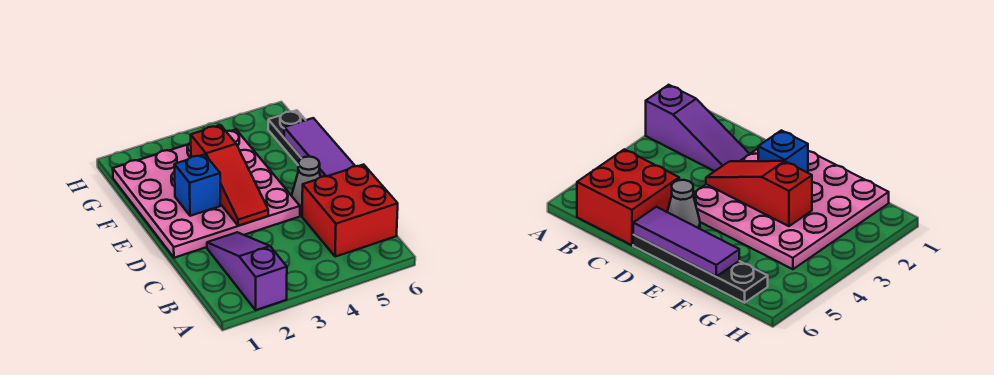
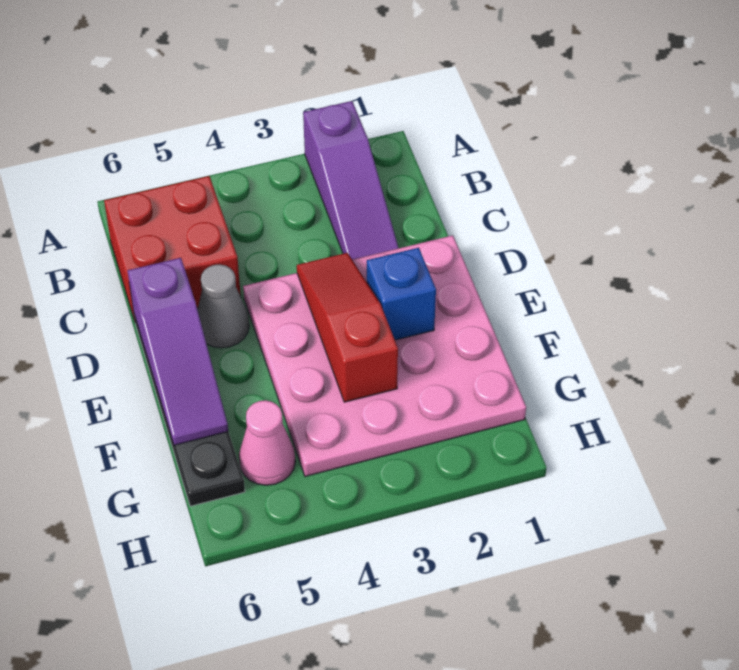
purple tile D6:F6 level 2 -> purple slope D6:F6 level 2 top D
none -> pink cone G5 level 1

